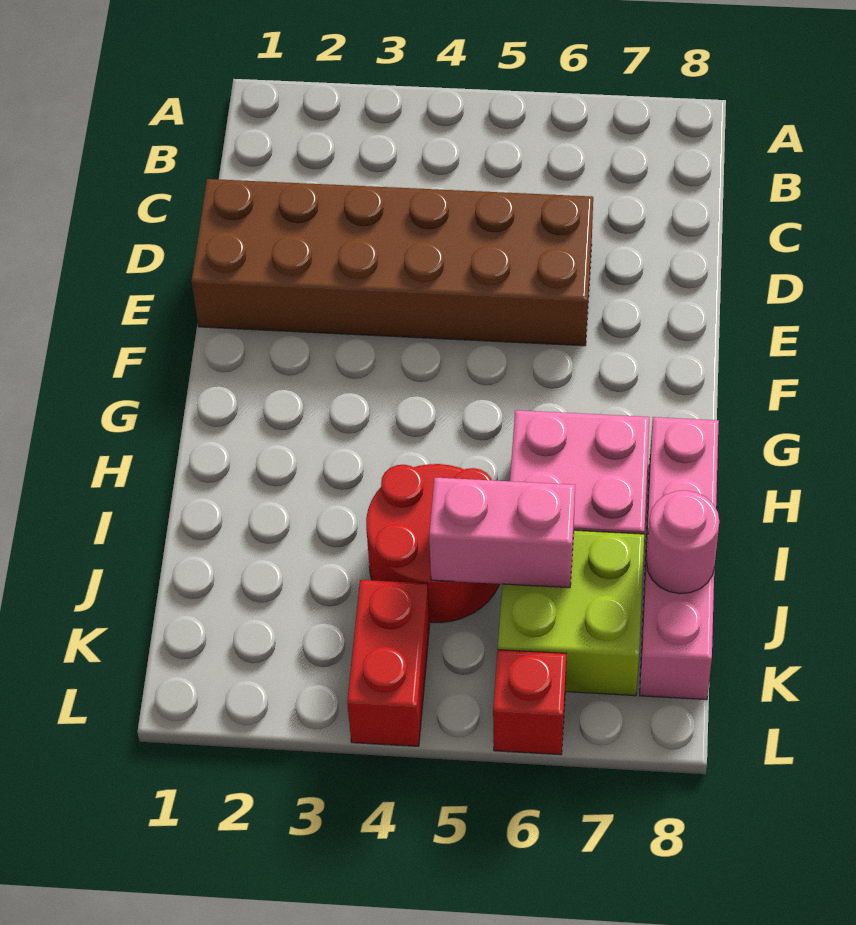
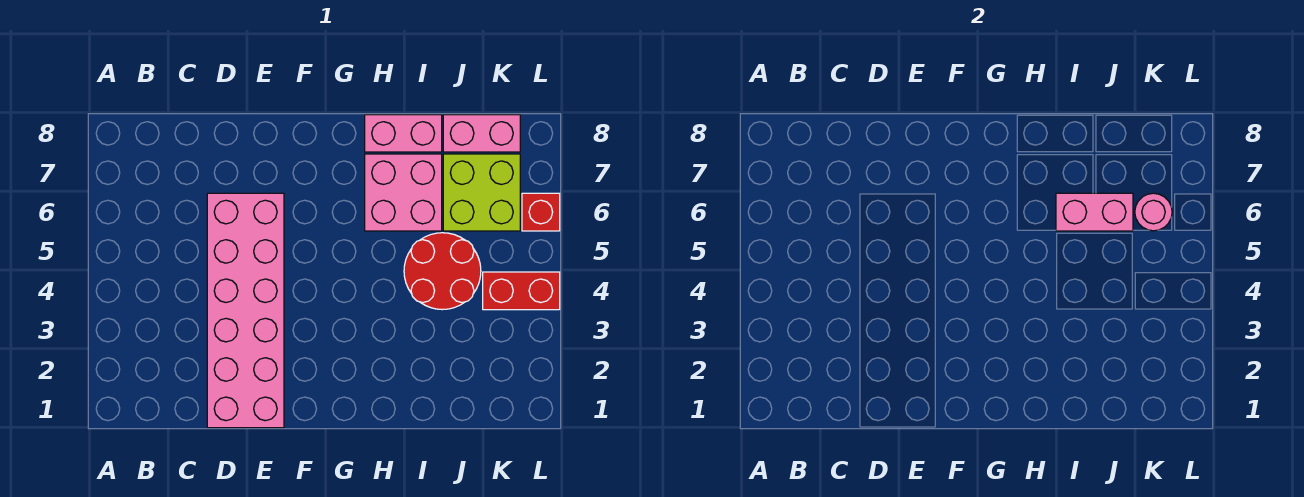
brown brick D1:E6 level 1 -> pink brick D1:E6 level 1
pink brick J5:J6 level 2 -> pink brick I6:J6 level 2
pink round brick J8 level 2 -> pink round brick K6 level 2

